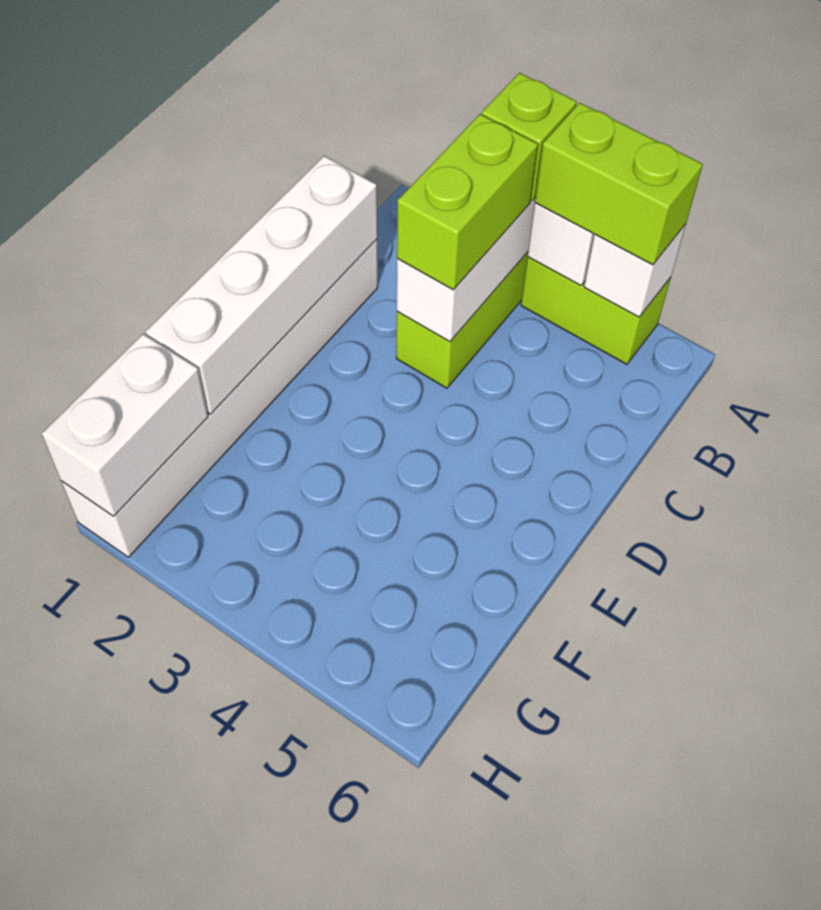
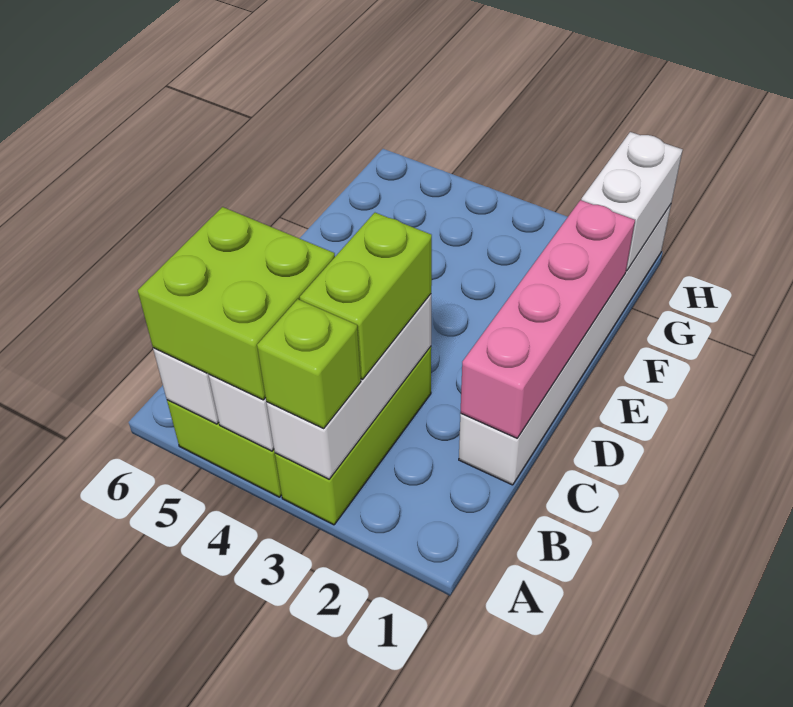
lime brick A4:A5 level 3 -> lime brick A4:B5 level 3
white brick C1:F1 level 2 -> pink brick C1:F1 level 2

